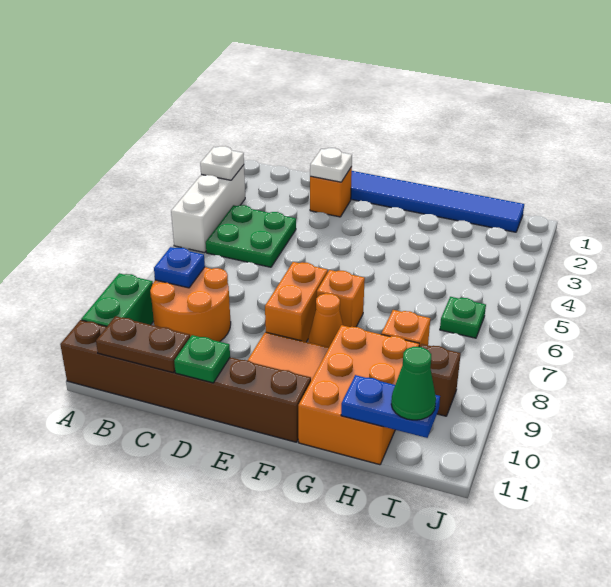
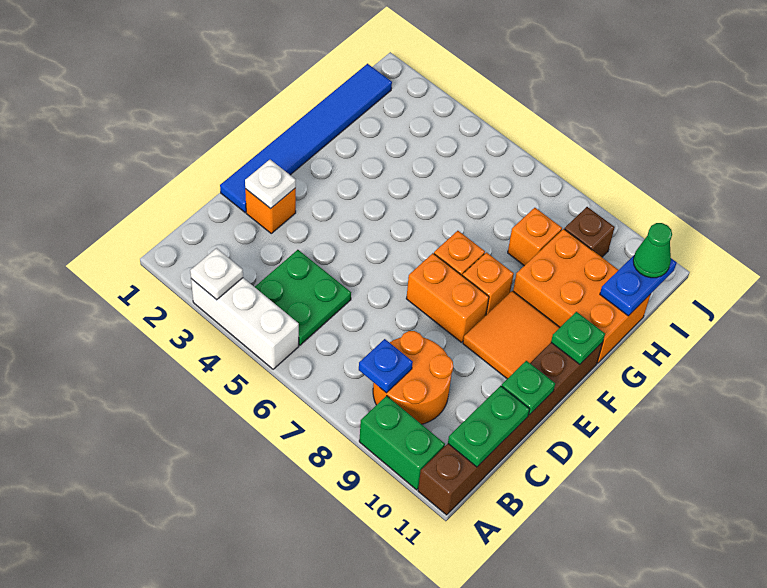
brown plate B11:C11 level 2 -> green plate B11:C11 level 2
orange cone F8 level 1 -> orange brick F8 level 1
green plate I6 level 1 -> green plate F11 level 2

